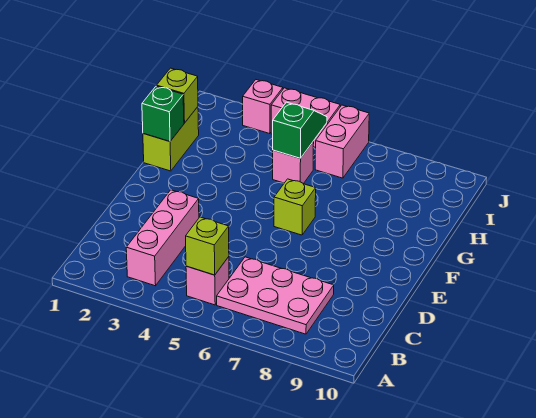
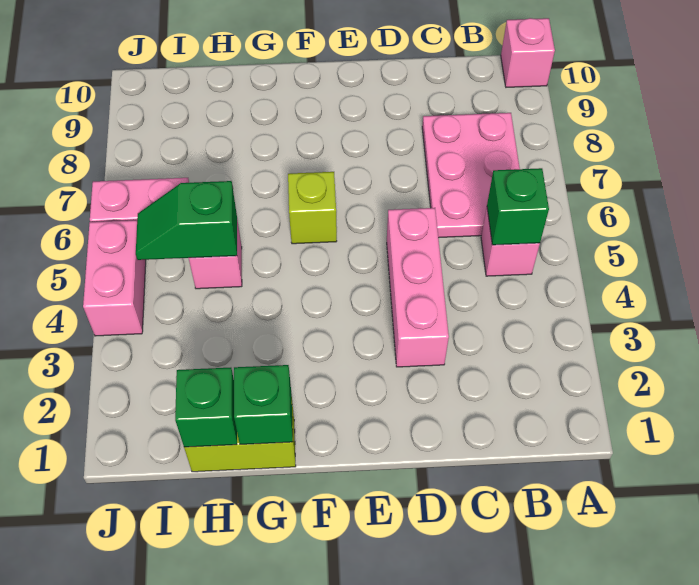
pink brick B3:D3 level 1 -> pink brick D3:D5 level 1
lime brick B5 level 2 -> green brick B5 level 2
lime brick H1 level 2 -> green brick H1 level 2
pink brick J3 level 1 -> pink brick A10 level 1

